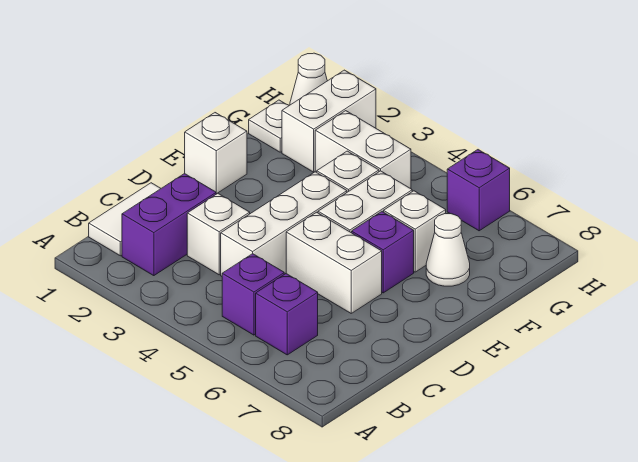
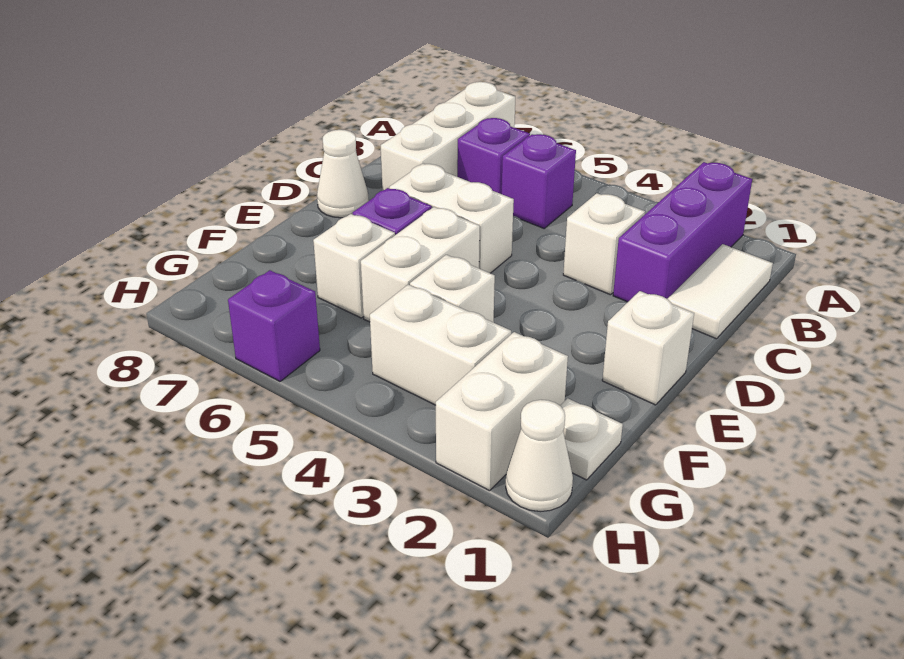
purple brick B2:C2 level 1 -> purple brick A2:C2 level 1
white brick C4:E4 level 1 -> white brick A7:C7 level 1
white cone F7 level 1 -> white cone D8 level 1

